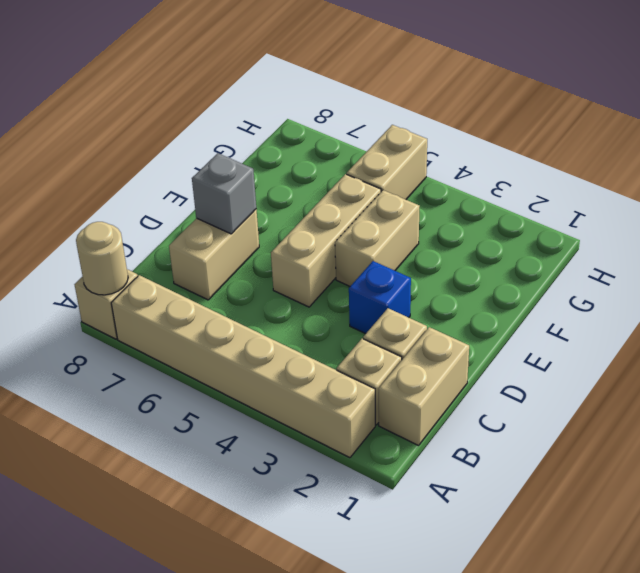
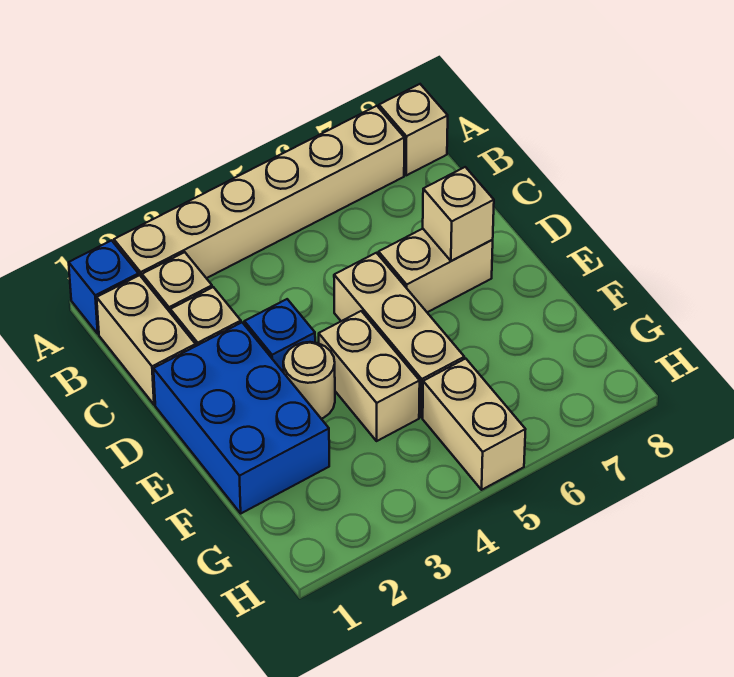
none -> blue brick A1 level 1
tan round brick A8 level 2 -> tan round brick E3 level 1
tan brick C7:D7 level 1 -> tan brick D6:D7 level 1
none -> blue brick D1:F2 level 1
grey brick D7 level 2 -> tan brick D7 level 2

